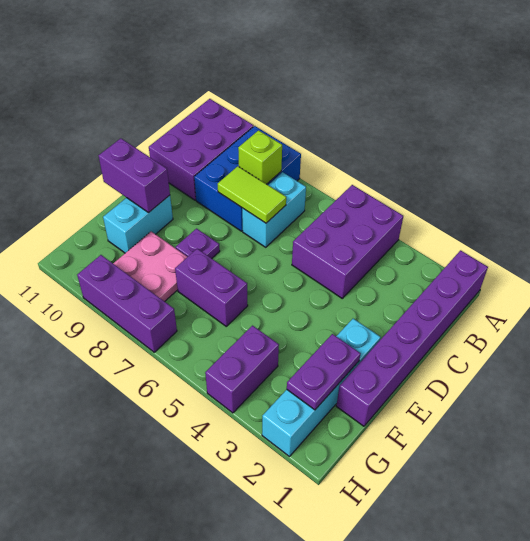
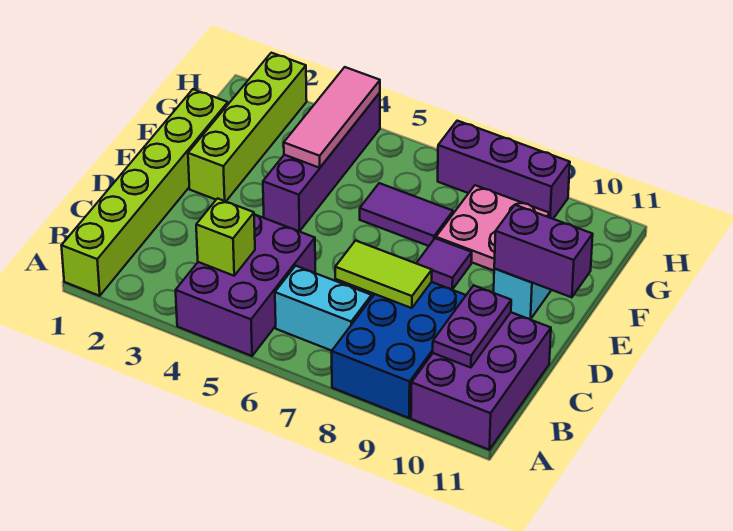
purple brick A1:F1 level 1 -> lime brick A1:F1 level 1
cyan brick B7:C7 level 1 -> cyan brick B6:B7 level 1
lime brick B8 level 2 -> lime brick B4 level 2
cyan brick E2:H2 level 1 -> lime brick E2:H2 level 1
purple plate E8 level 1 -> purple tile E8 level 1
purple plate F2:G2 level 2 -> purple plate B10:C10 level 2
none -> pink tile F4:H4 level 2
purple brick F6:F7 level 1 -> purple tile F6:F7 level 1
purple brick G4:H4 level 1 -> purple brick E4:H4 level 1

